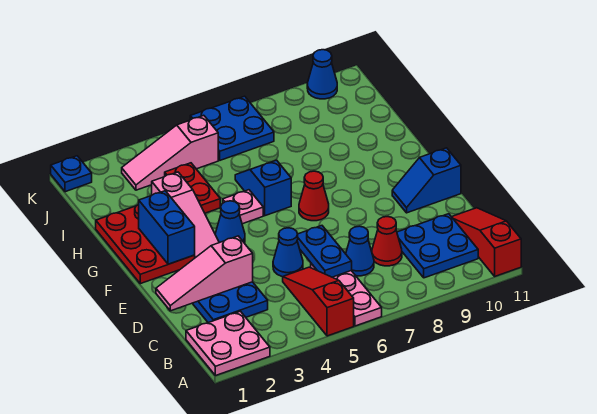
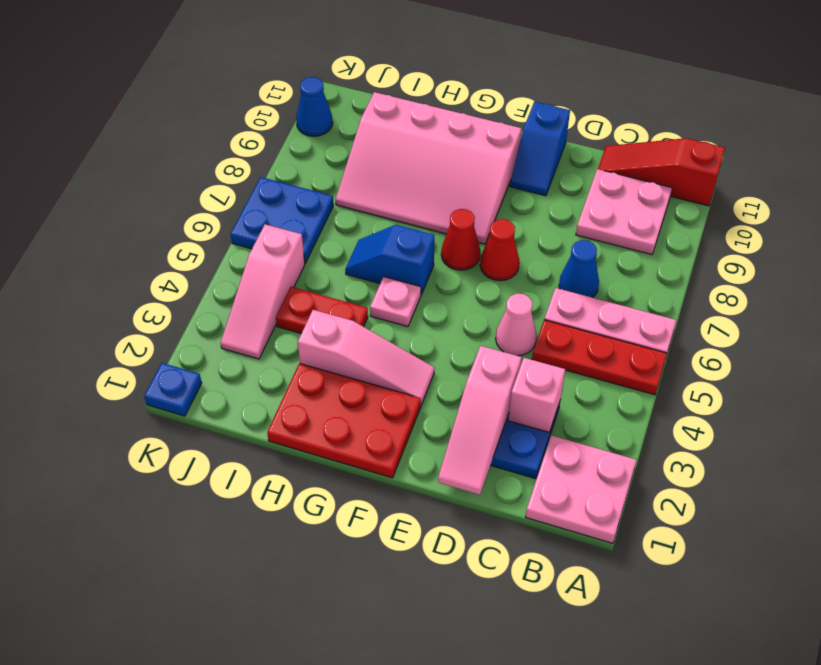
red slope A5:C5 level 1 top A -> red plate A5:C5 level 1
blue plate B9:C10 level 1 -> pink plate B9:C10 level 1
none -> pink brick C3 level 2
blue plate C6:D6 level 2 -> none
red cone C8 level 1 -> red cone E7 level 1
blue cone D5 level 1 -> pink cone D5 level 1
blue brick F2:G2 level 2 -> none
blue cone F4 level 1 -> none
none -> pink slope F8:I10 level 1 top 10

